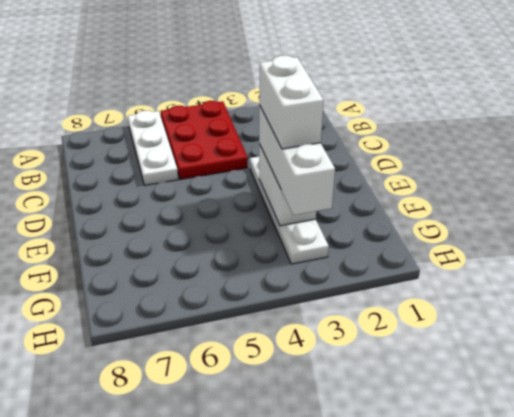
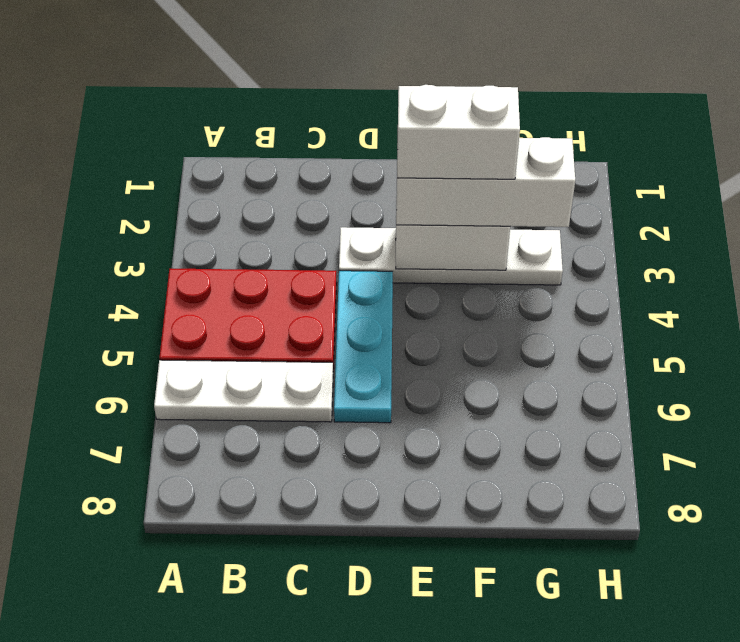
none -> cyan plate D4:D6 level 1

